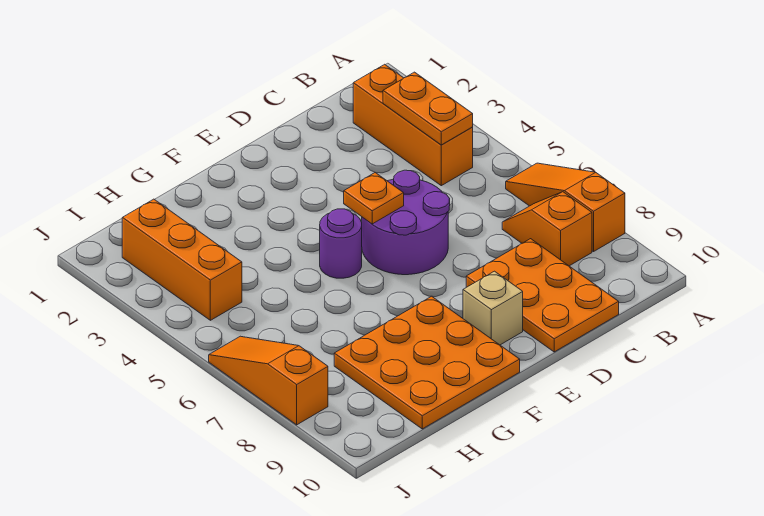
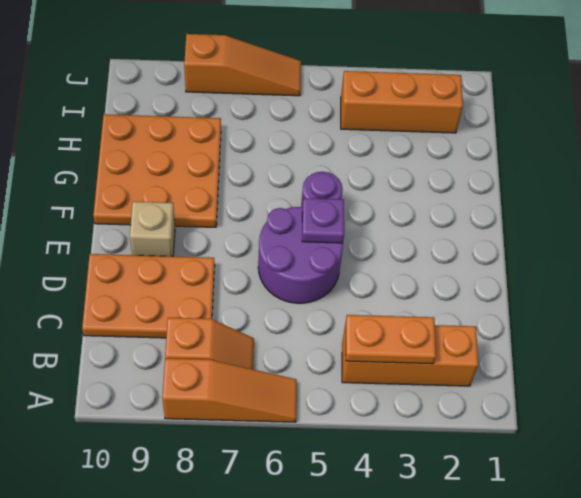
orange plate E5 level 2 -> purple plate E5 level 2

